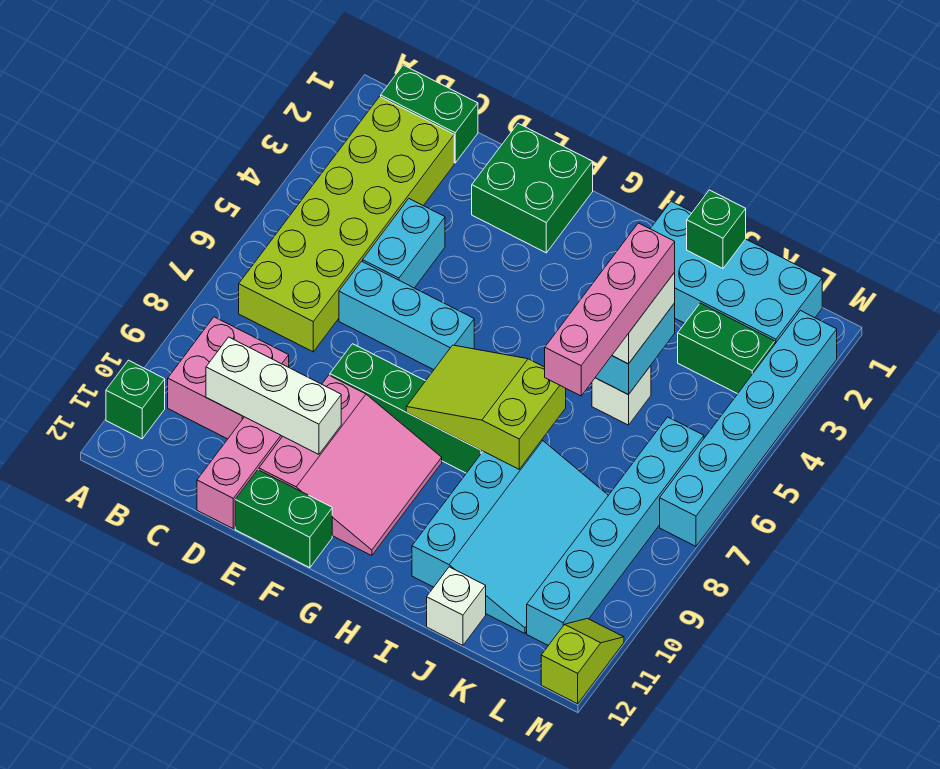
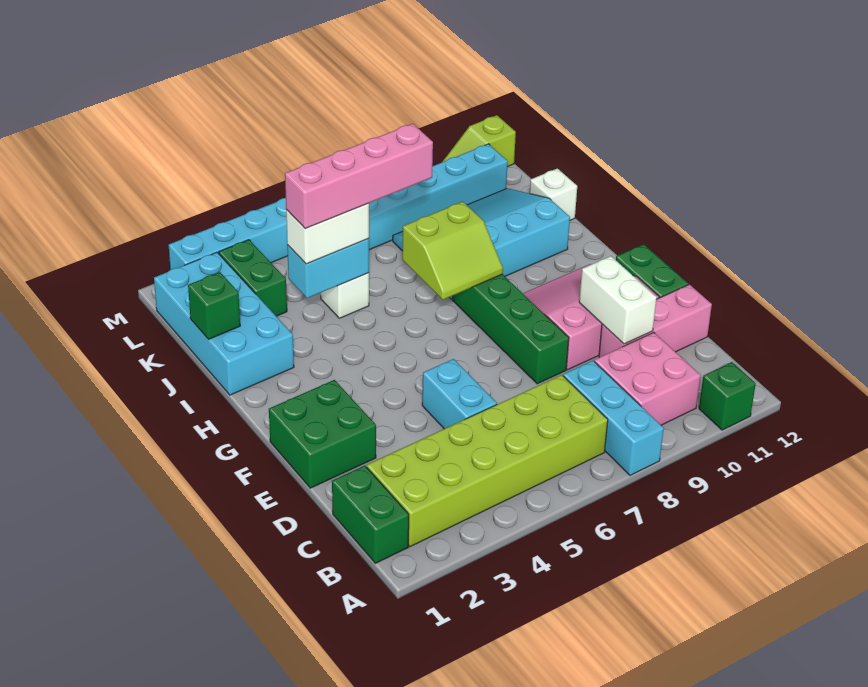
white brick C10:E10 level 2 -> white brick D10:E10 level 2
cyan brick D4:D5 level 1 -> cyan brick D5:E5 level 1
cyan brick D6:F6 level 1 -> cyan brick A8:C8 level 1
lime slope G7:I8 level 2 top I -> lime slope H7:I8 level 2 top I

